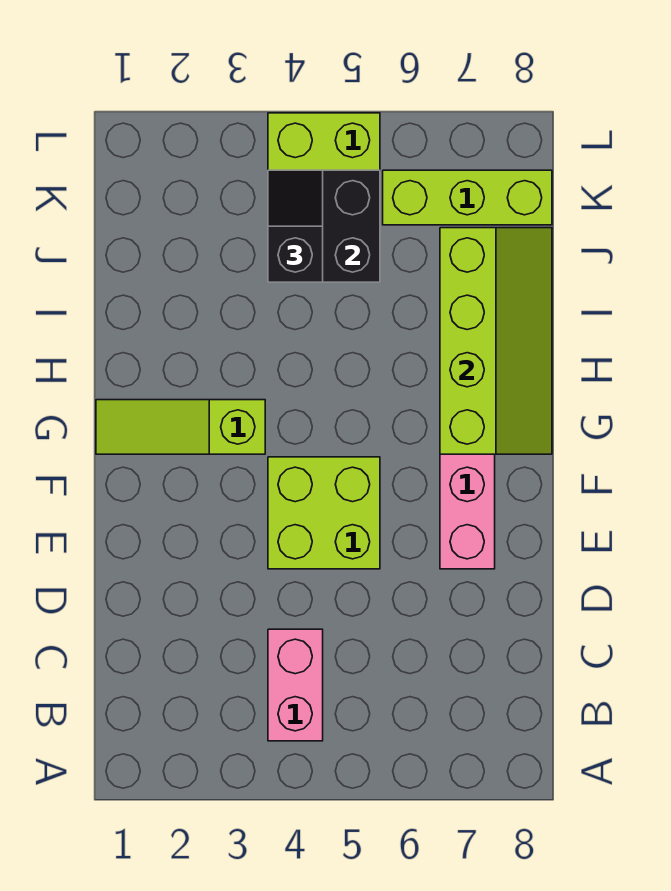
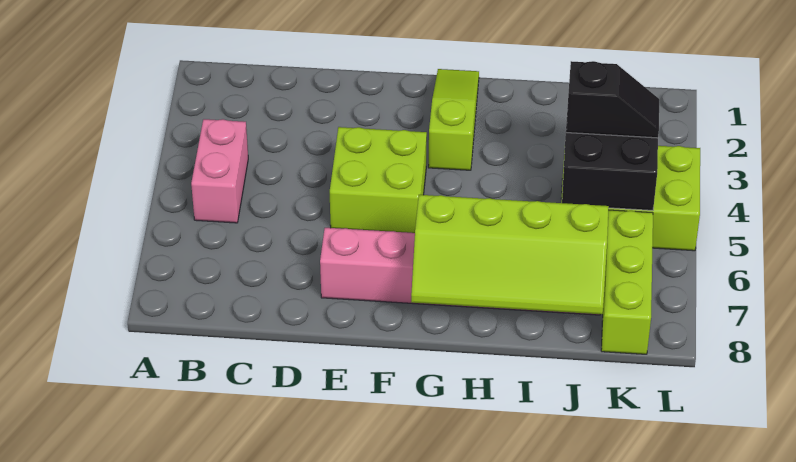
pink brick B4:C4 level 1 -> pink brick B4:B5 level 1

